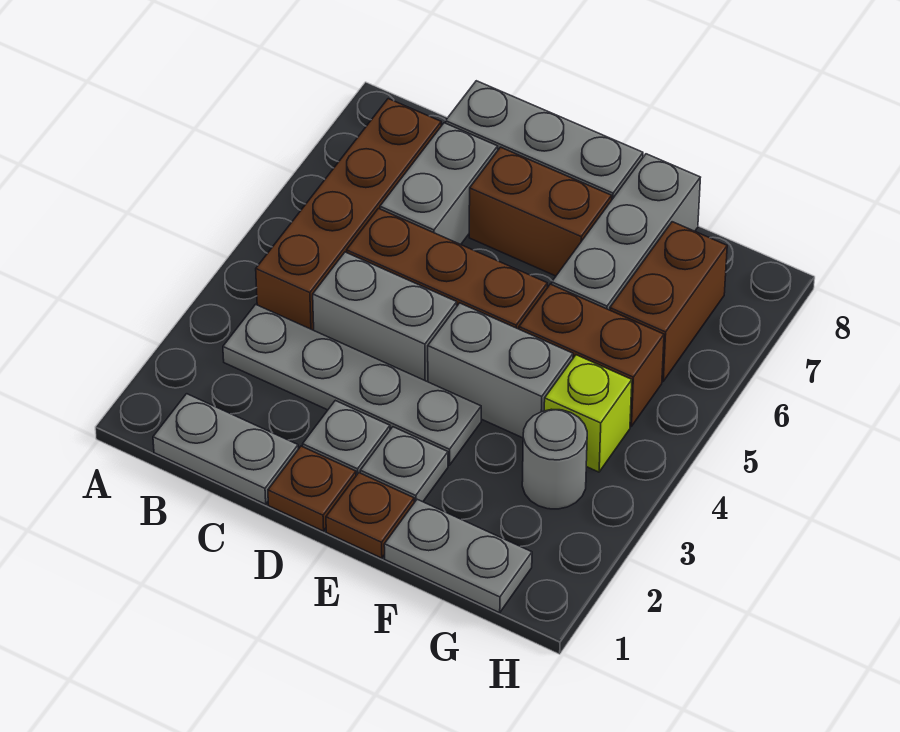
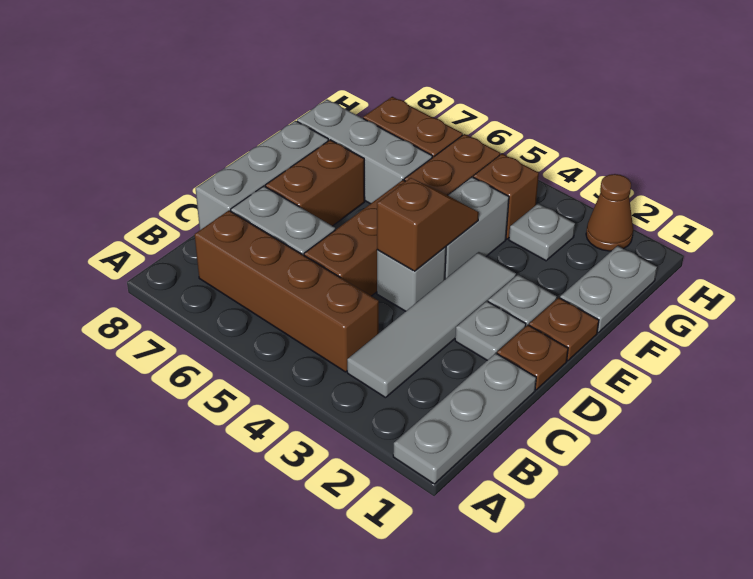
grey plate B1:C1 level 1 -> grey plate A1:C1 level 1
grey plate B3:E3 level 1 -> grey tile B3:E3 level 1
grey brick C4:D4 level 1 -> grey brick D4 level 1
none -> brown slope D4:E4 level 2 top D
grey round brick G3 level 1 -> grey plate G3 level 1
lime brick G4 level 1 -> brown brick G4 level 1
none -> brown cone H2 level 1

